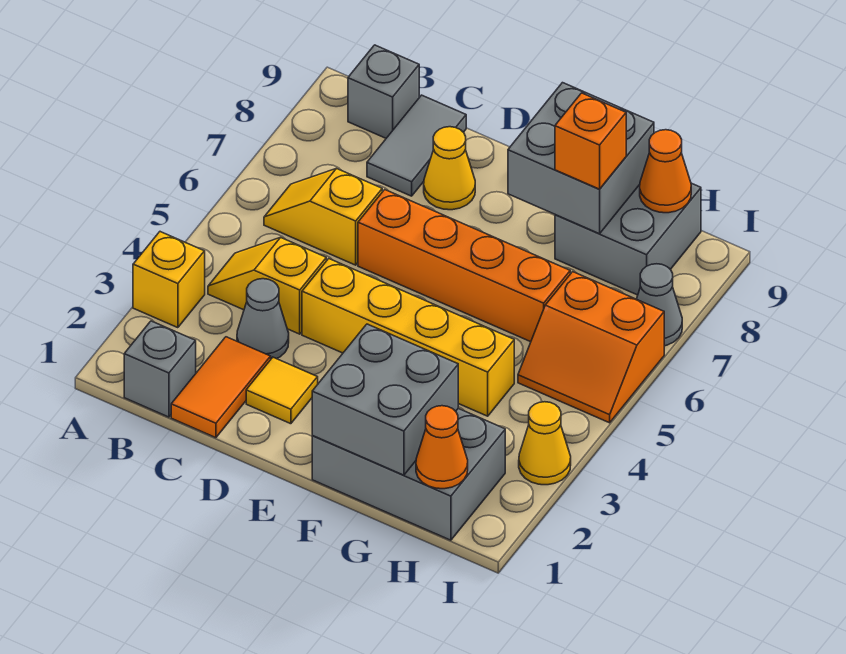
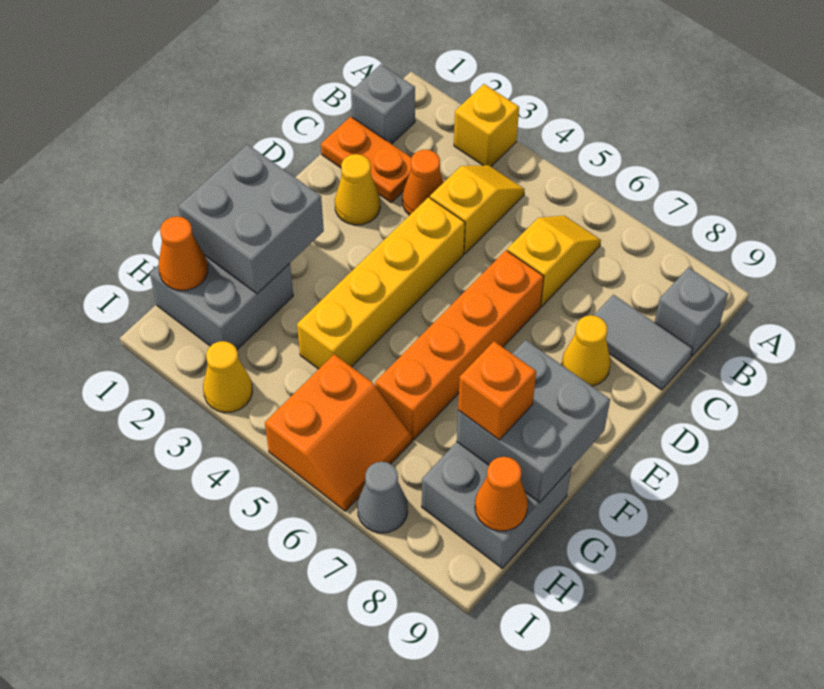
orange tile C1:C2 level 1 -> orange plate C1:C2 level 1
grey cone C3 level 1 -> orange cone C3 level 1
yellow tile D2 level 1 -> yellow cone D2 level 1
grey brick F1:H2 level 1 -> grey brick G1:H2 level 1
orange slope H5:I6 level 1 top 6 -> orange slope H5:I6 level 1 top 5

